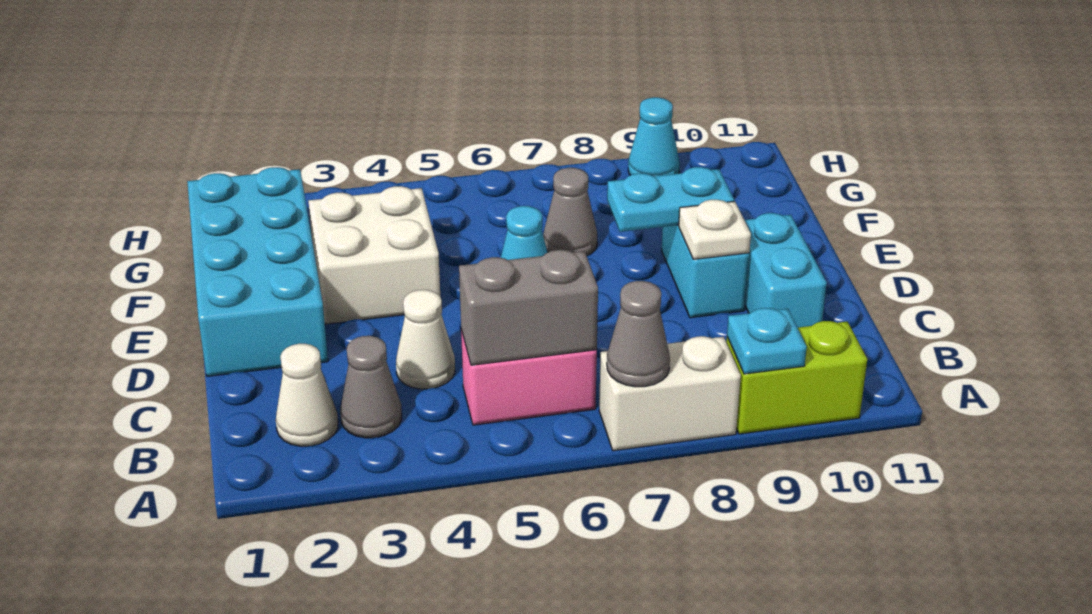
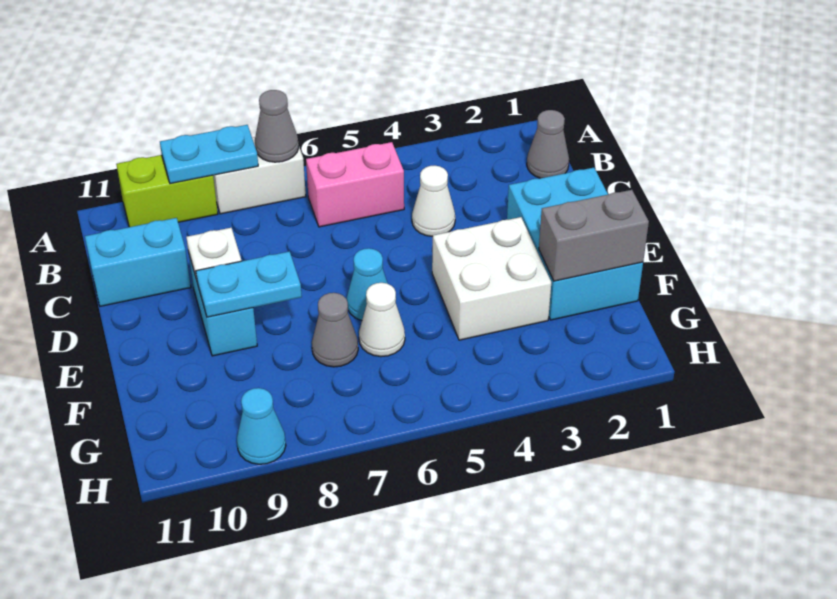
cyan plate A9 level 2 -> cyan plate A8:A9 level 2
white cone B2 level 1 -> white cone F6 level 1
grey cone B3 level 1 -> grey cone B1 level 1
grey brick B5:B6 level 2 -> grey brick F1:F2 level 2
cyan brick C10:D10 level 1 -> cyan brick C10:C11 level 1
cyan brick D1:G2 level 1 -> cyan brick D1:F2 level 1

